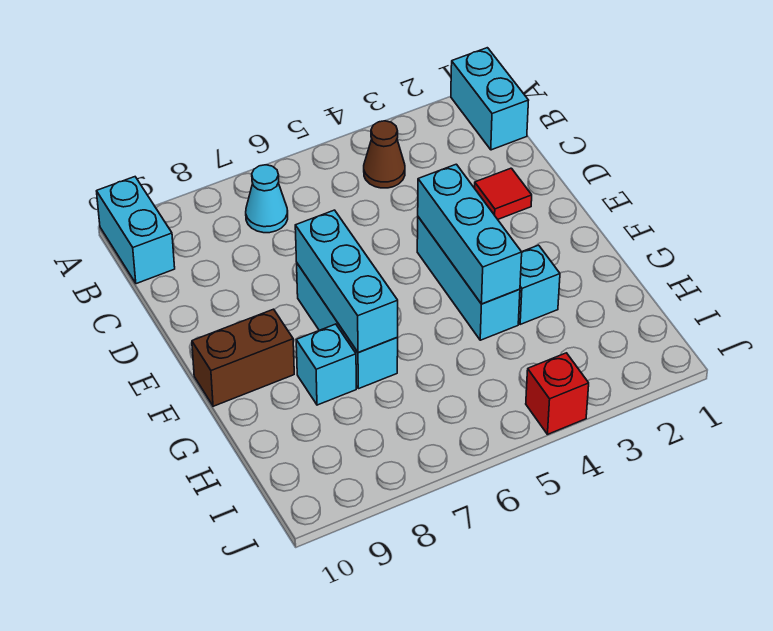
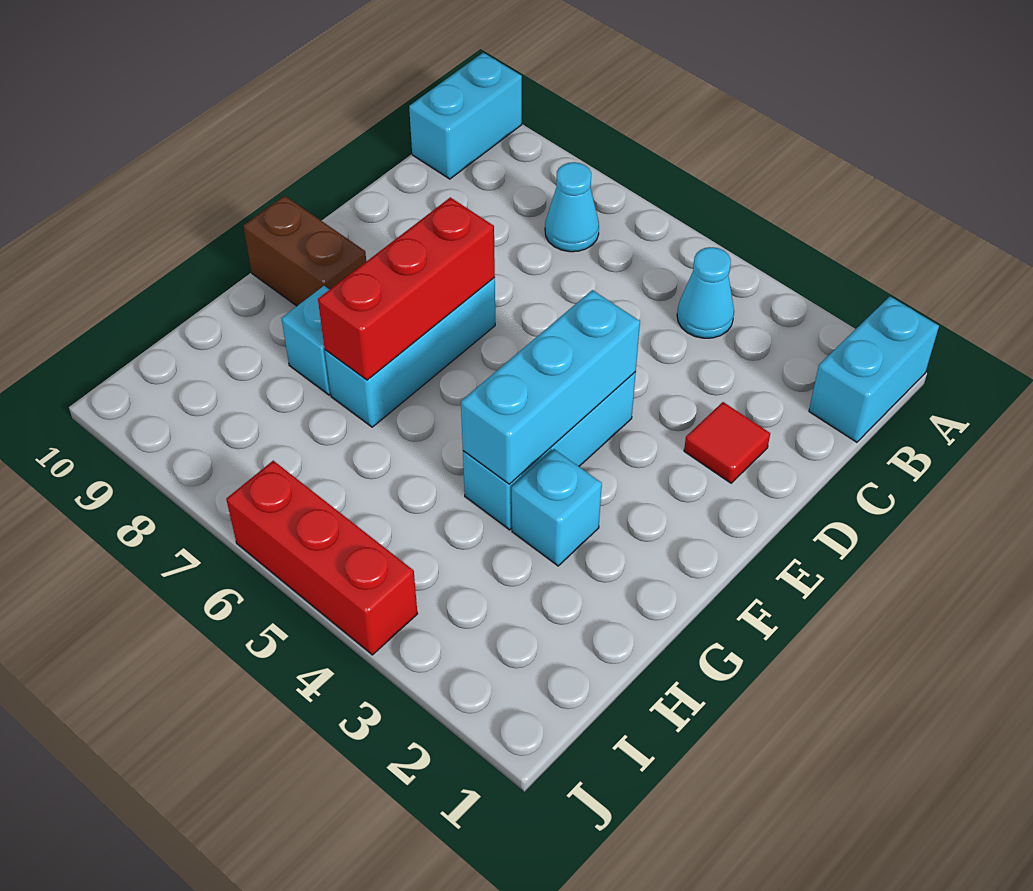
brown cone B4 level 1 -> cyan cone B4 level 1
cyan brick E7:G7 level 2 -> red brick E7:G7 level 2
red brick J4 level 1 -> red brick J4:J6 level 1

